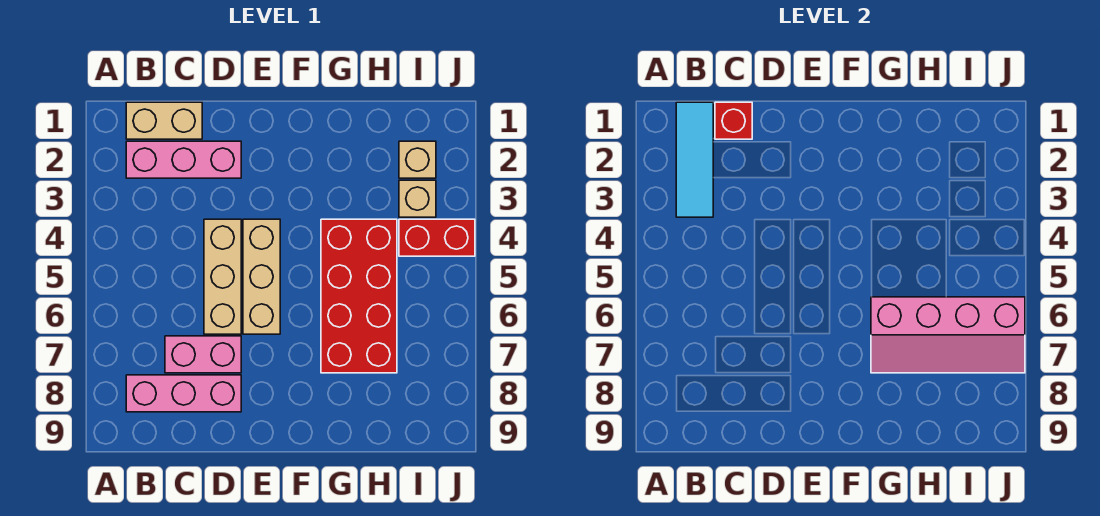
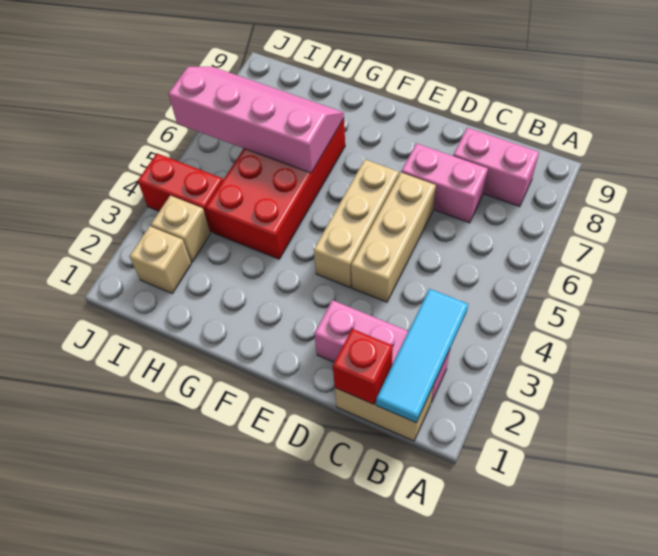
pink brick B8:D8 level 1 -> pink brick B8:C8 level 1

